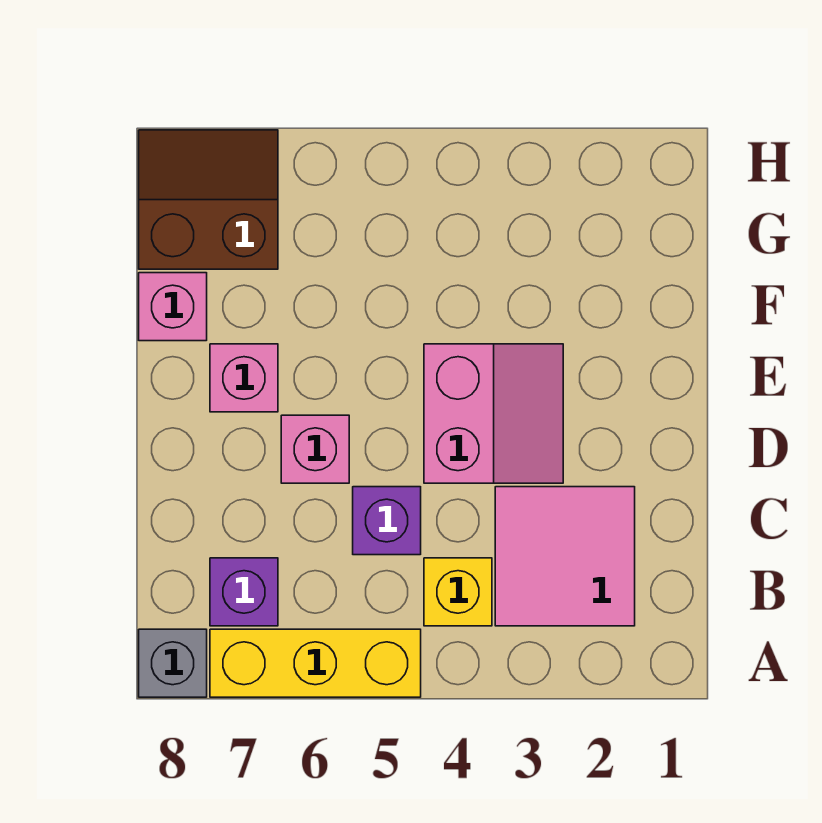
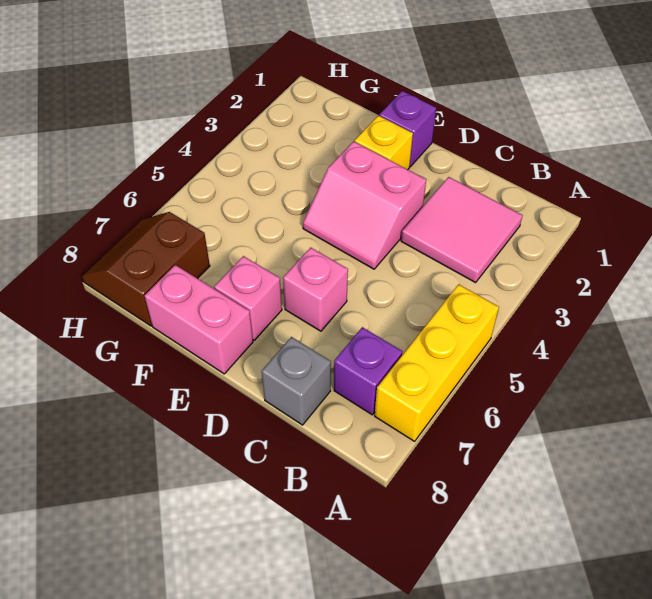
grey brick A8 level 1 -> grey brick C8 level 1
yellow brick B4 level 1 -> yellow brick E2 level 1
purple brick C5 level 1 -> purple brick E1 level 1
pink slope D3:E4 level 1 top 4 -> pink slope D3:E4 level 1 top 3
pink brick F8 level 1 -> pink brick E8:F8 level 1

